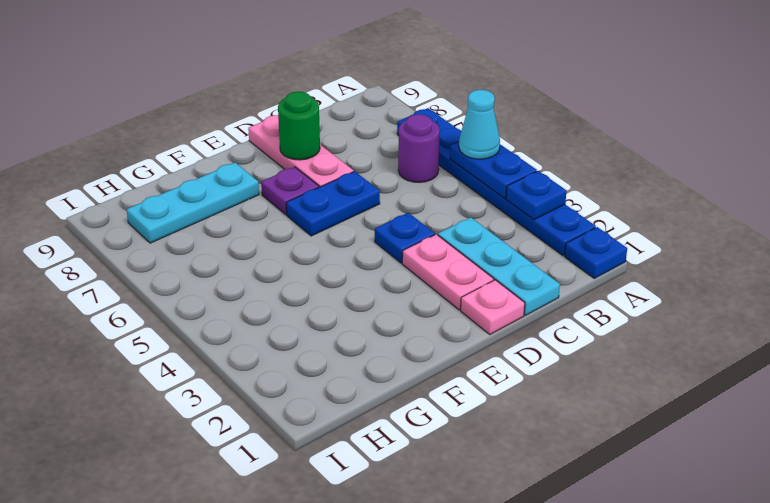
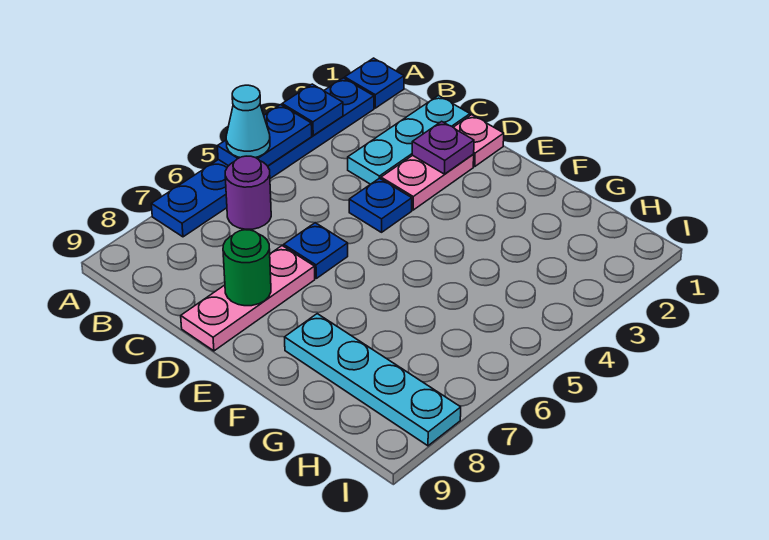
blue plate D6:E6 level 1 -> blue plate D6 level 1
purple plate E7 level 1 -> purple plate D2 level 2
cyan plate F8:H8 level 1 -> cyan plate F8:I8 level 1

